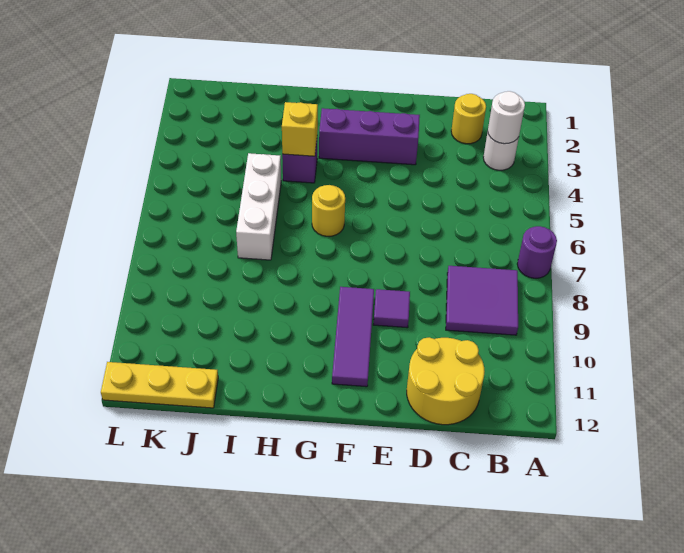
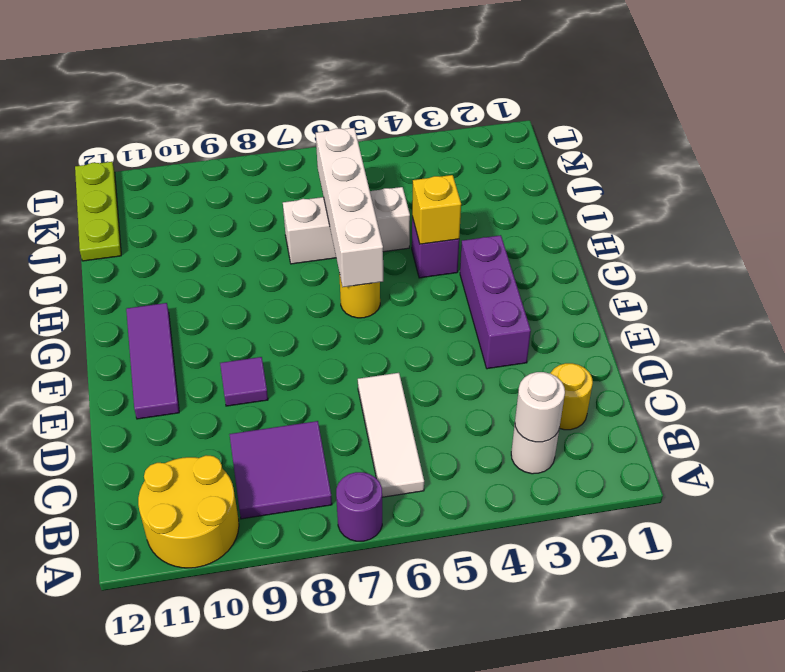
none -> white tile B6:D6 level 1
yellow round brick C11:D12 level 1 -> yellow round brick A10:B11 level 1
purple tile F9:F11 level 1 -> purple tile E11:G11 level 1
none -> white brick G6:J6 level 2
yellow plate J12:L12 level 1 -> lime plate J12:L12 level 1

